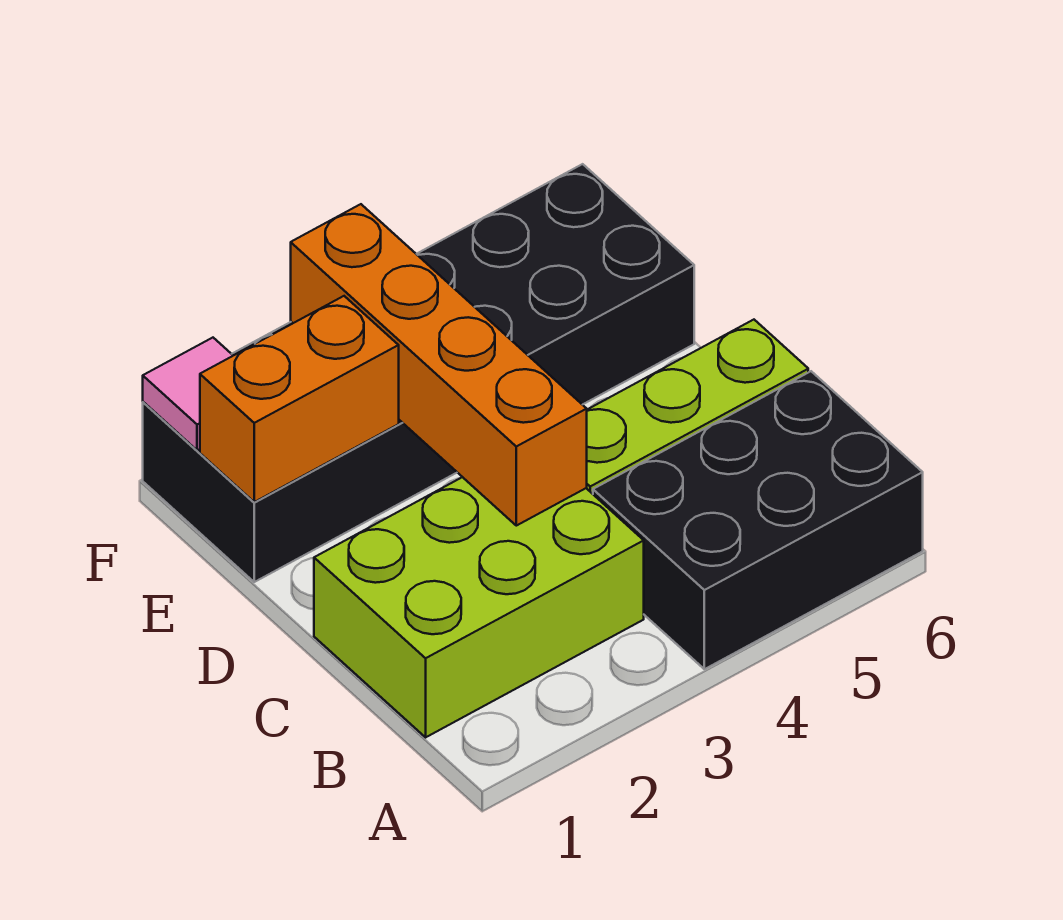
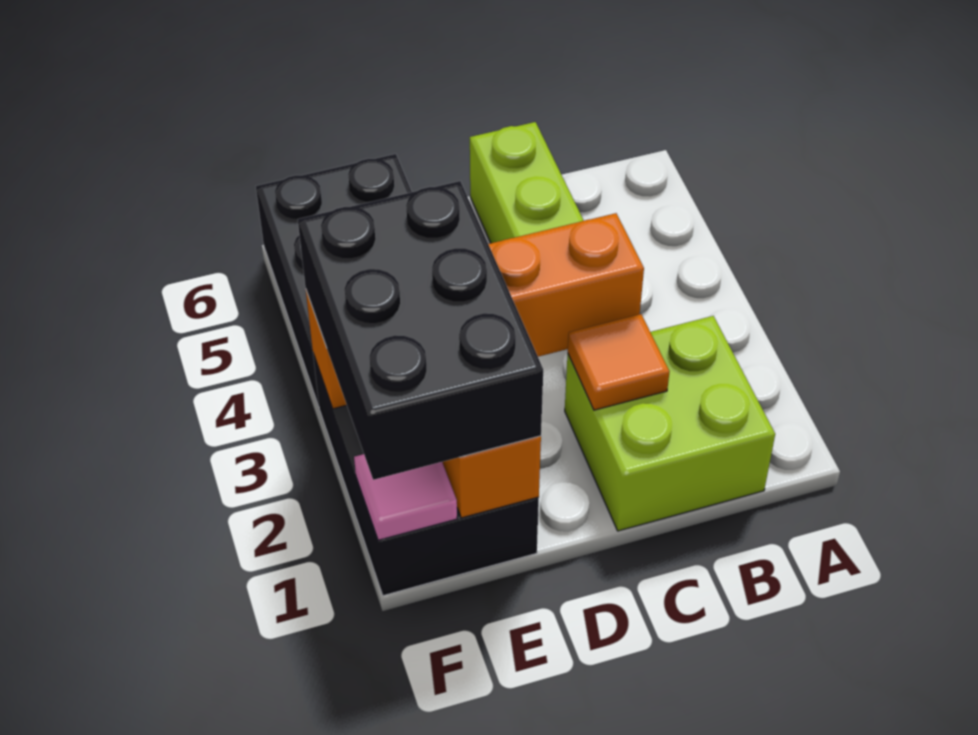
black brick A4:B6 level 1 -> black brick E1:F3 level 3
lime brick B1:C3 level 1 -> lime brick B1:C2 level 1
none -> orange tile C2 level 2

